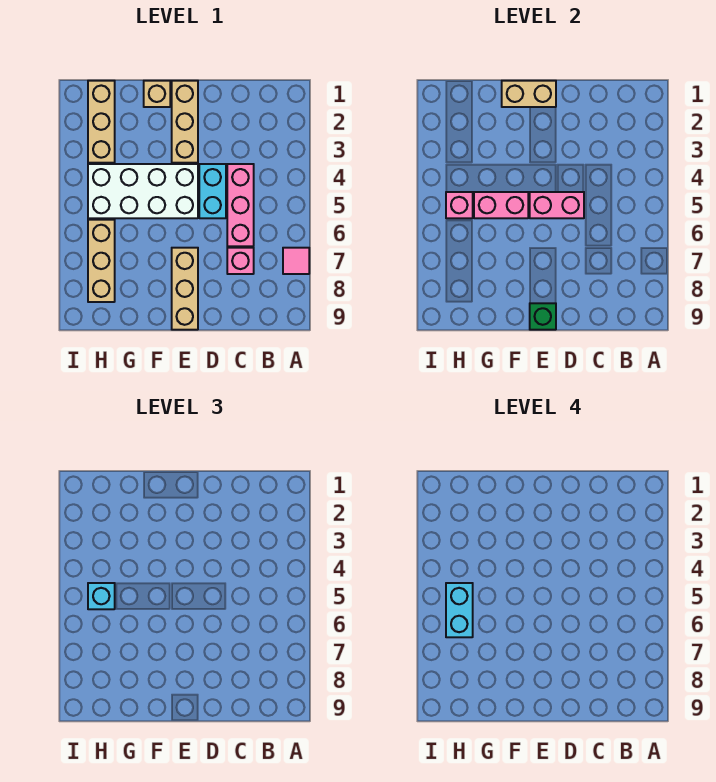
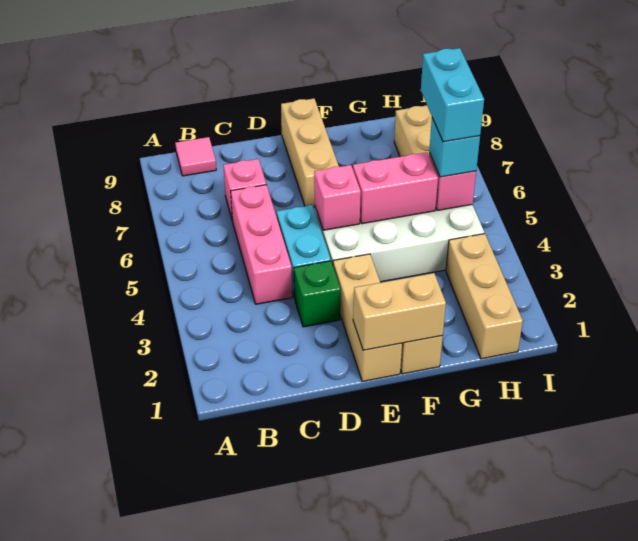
pink tile A7 level 1 -> pink tile B9 level 1
pink brick D5:E5 level 2 -> pink brick E5 level 2
green brick E9 level 2 -> green brick D3 level 1

